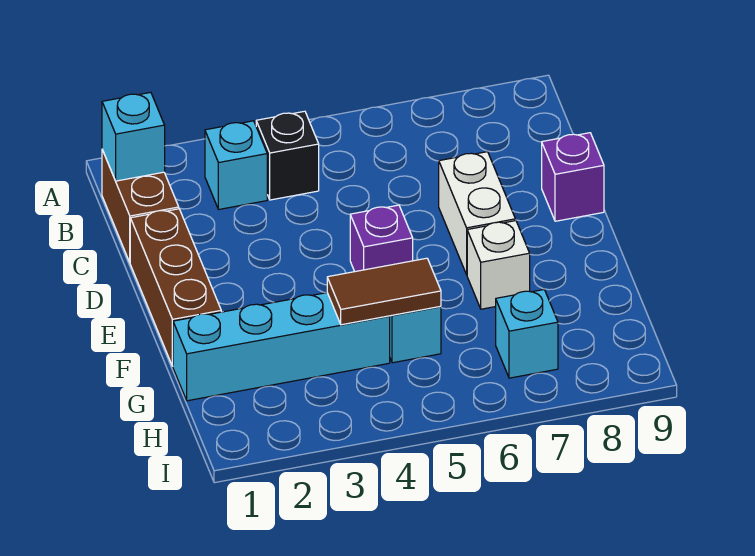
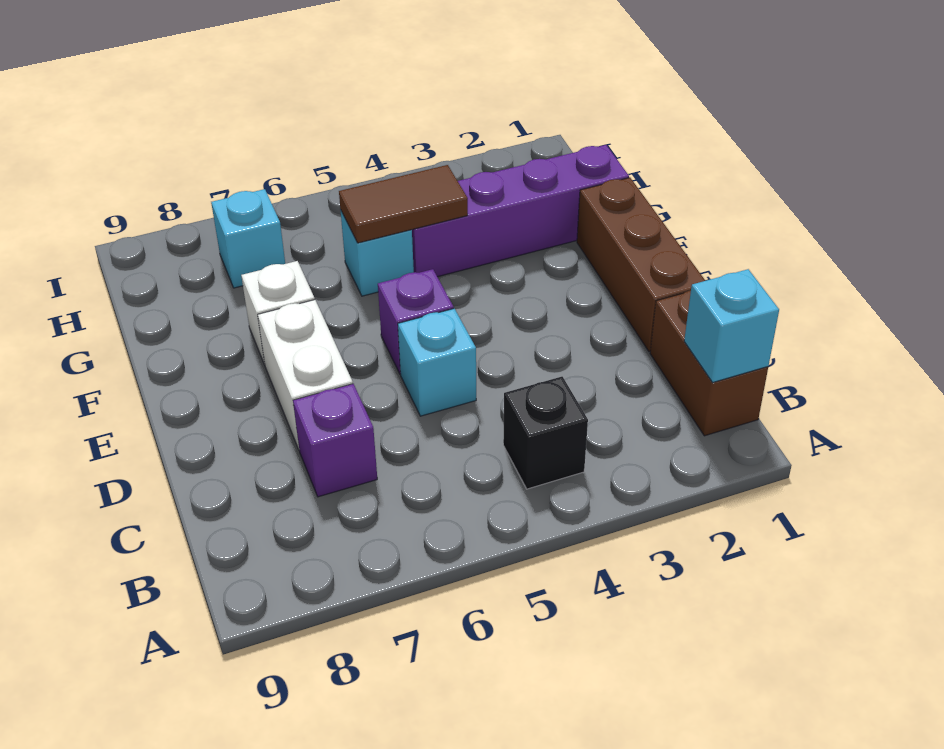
cyan brick B3 level 1 -> cyan brick D5 level 1
purple brick D9 level 1 -> purple brick C7 level 1
cyan brick G1:G4 level 1 -> purple brick G1:G4 level 1

